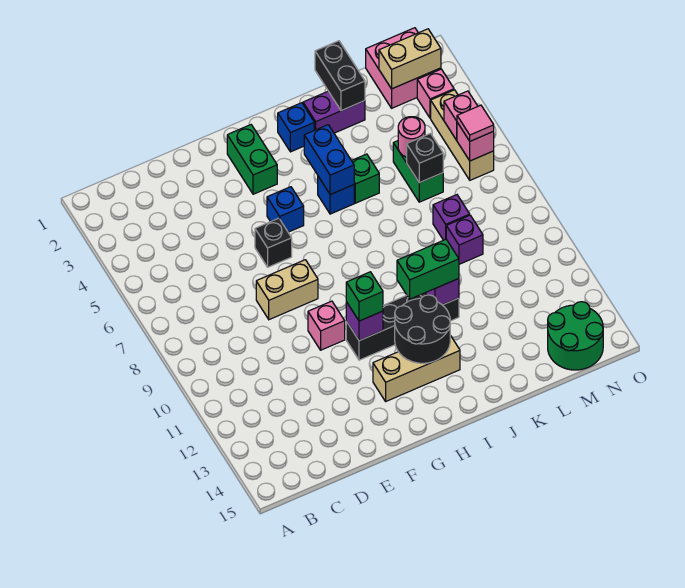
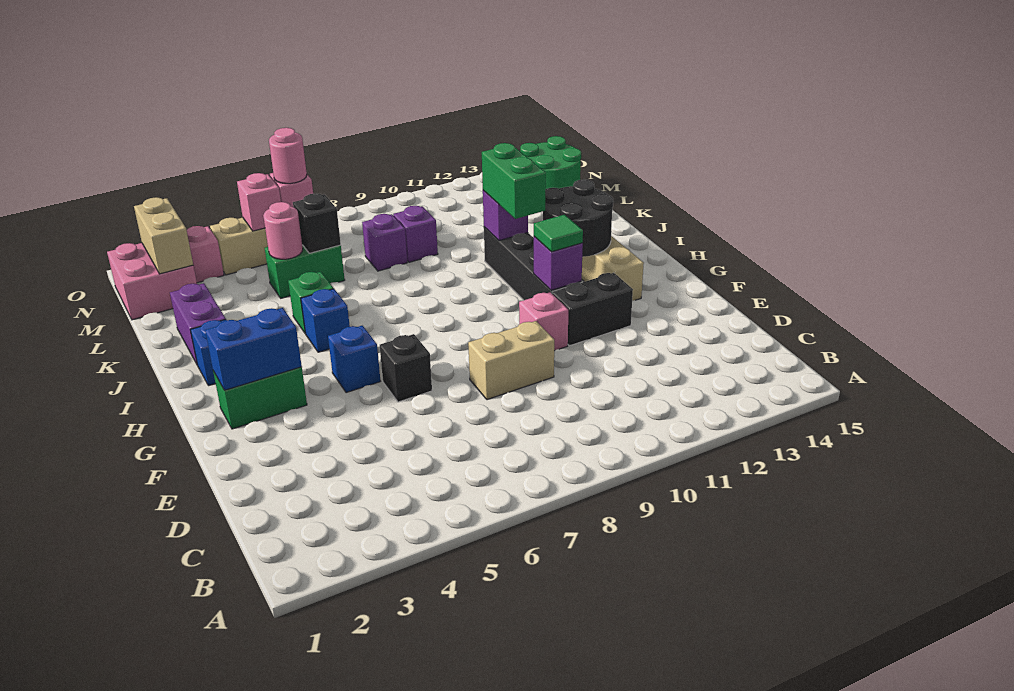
tan brick E8:F8 level 1 -> tan brick E8:E9 level 1
green brick G11 level 3 -> green tile G11 level 3
blue brick I4:I5 level 2 -> blue brick G2:G3 level 2
black brick K1:K2 level 2 -> black brick F11:F12 level 1
pink tile N6 level 3 -> pink round brick N6 level 3

